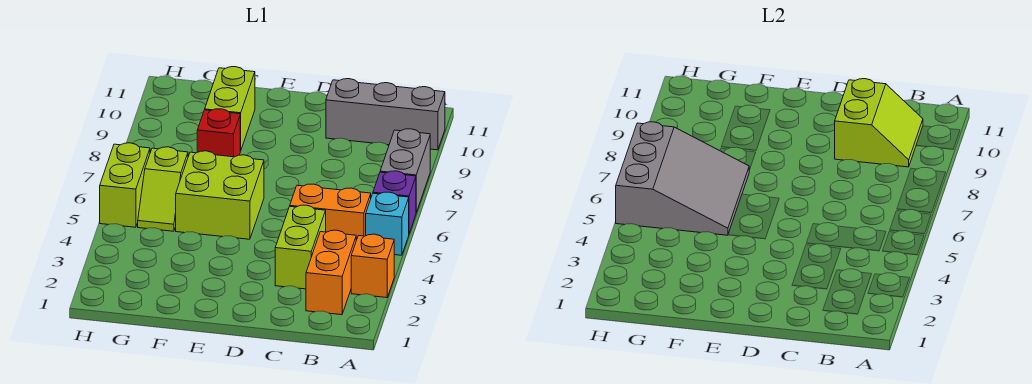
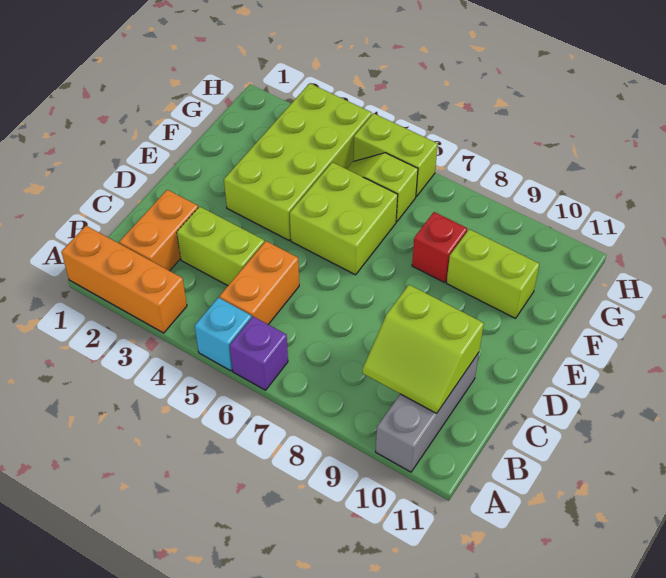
orange brick A3 level 1 -> orange brick A1:A3 level 1
grey brick A7:A8 level 1 -> none
orange brick B2:B3 level 1 -> orange brick B2:C2 level 1
none -> lime brick E3:H4 level 1
grey slope F5:H7 level 2 top H -> none

